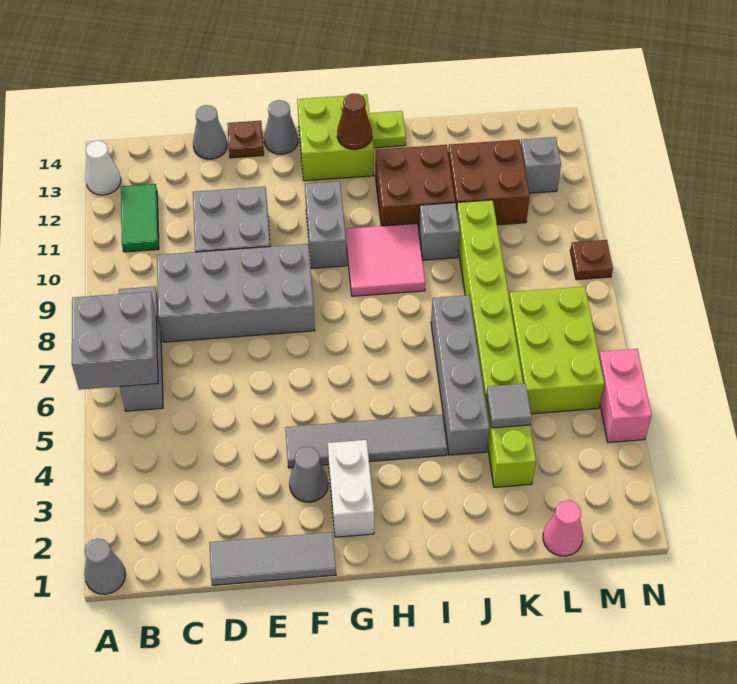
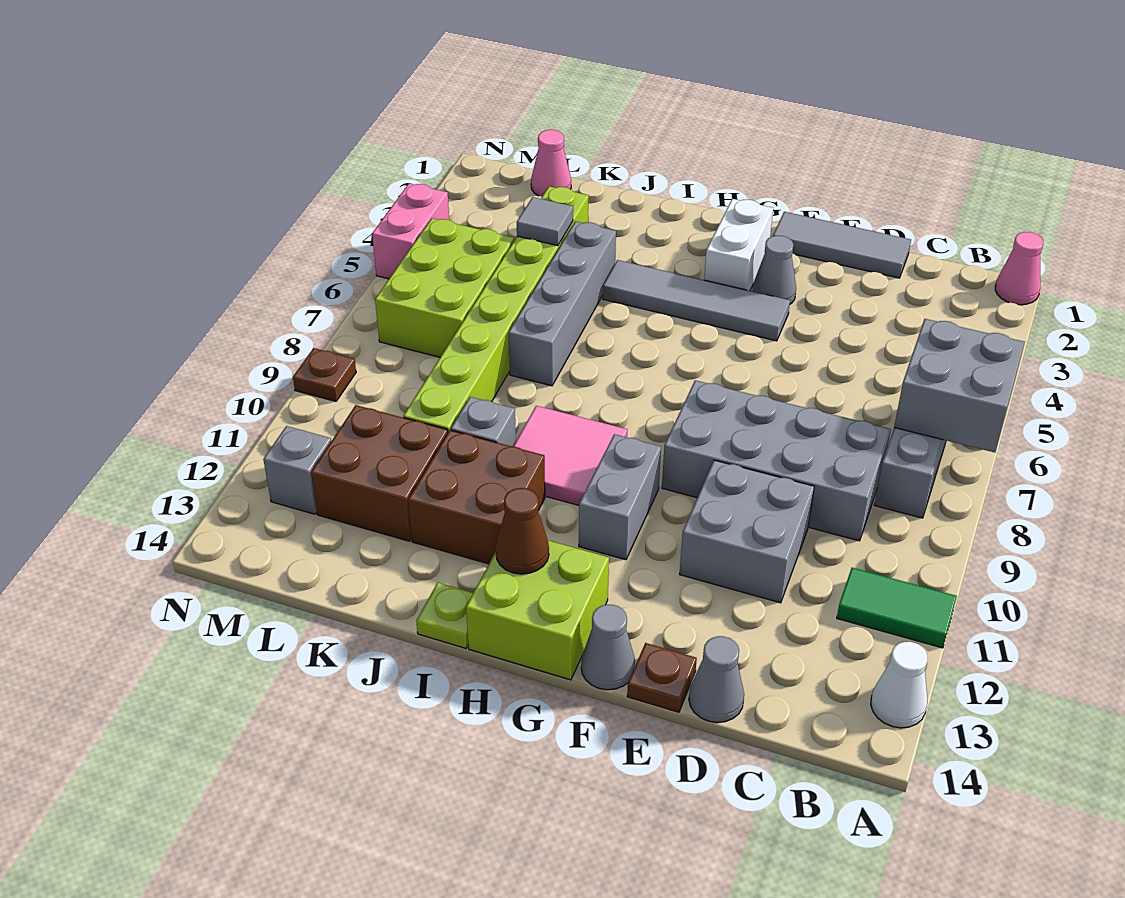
grey cone A1 level 1 -> pink cone A1 level 1
green tile B11:B12 level 1 -> green tile A11:B11 level 1

